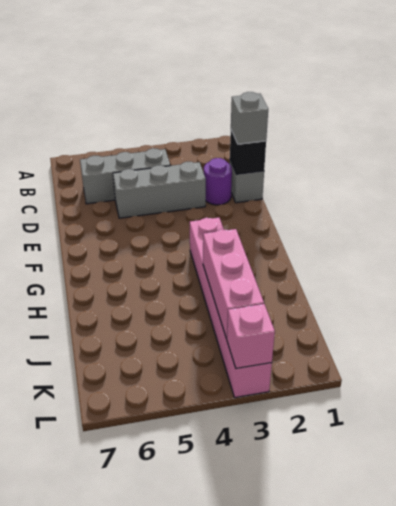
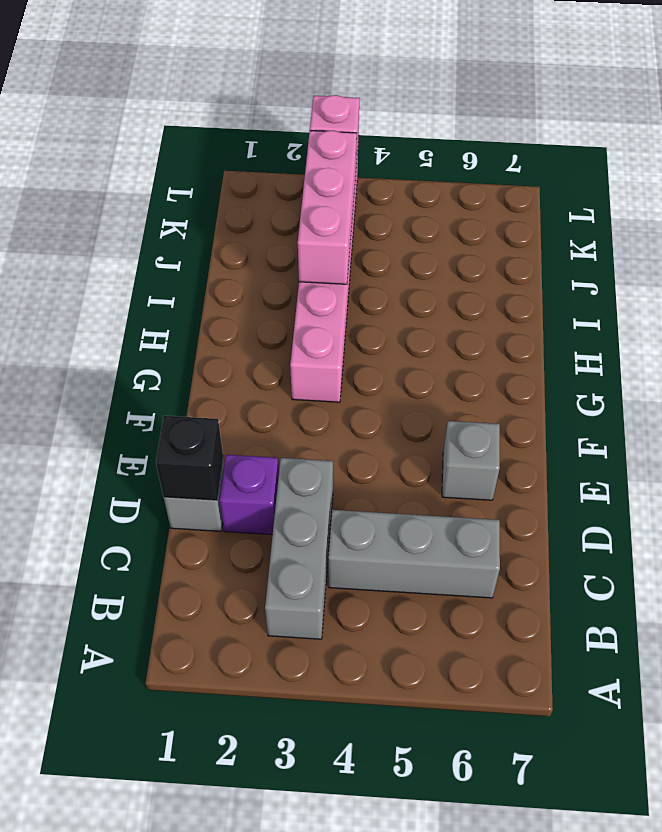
grey brick D1 level 3 -> grey brick E6 level 1
purple round brick D2 level 1 -> purple brick D2 level 1
grey brick D3:D5 level 1 -> grey brick B3:D3 level 1

